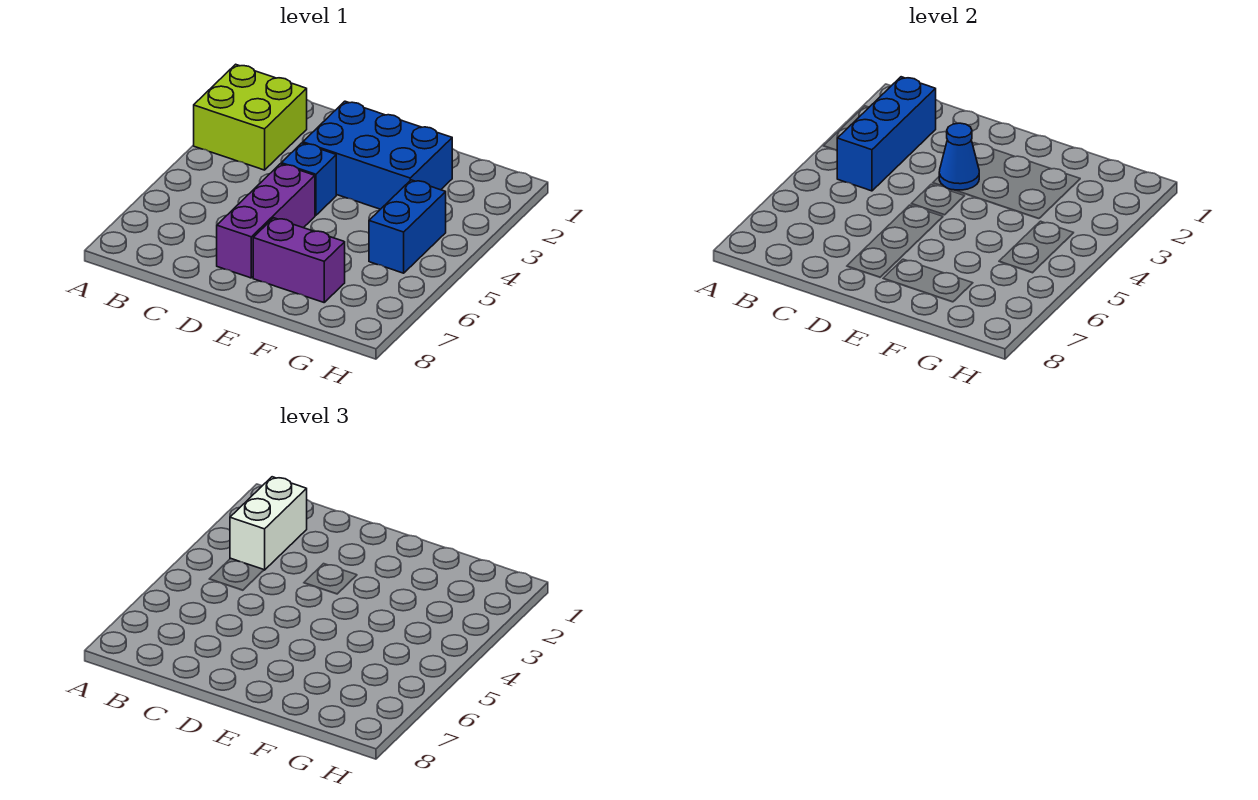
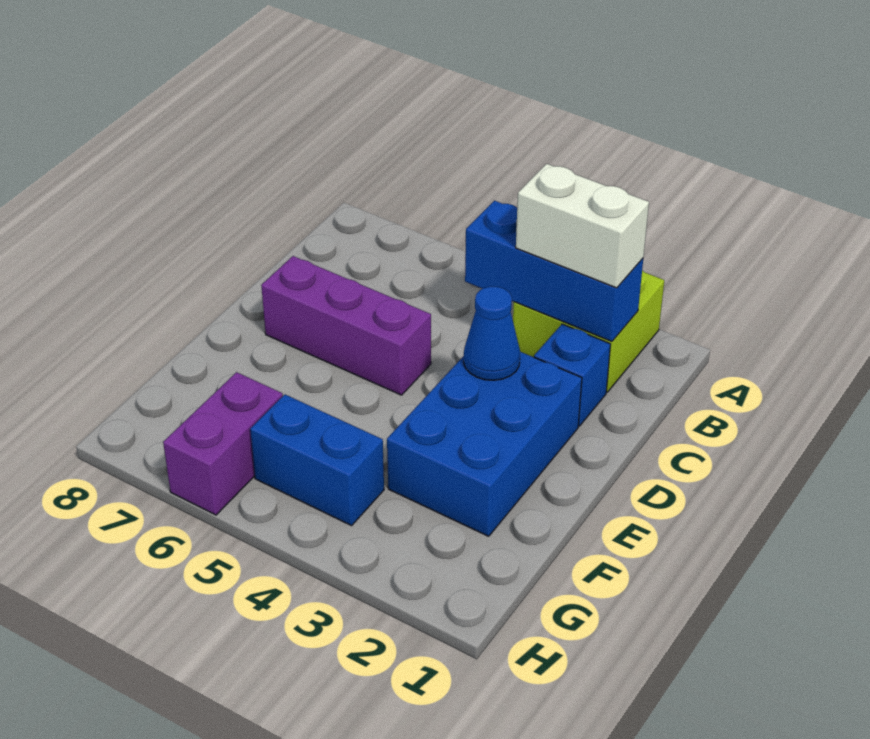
blue brick D4 level 1 -> blue brick C2 level 1
purple brick E7:F7 level 1 -> purple brick G6:H6 level 1

